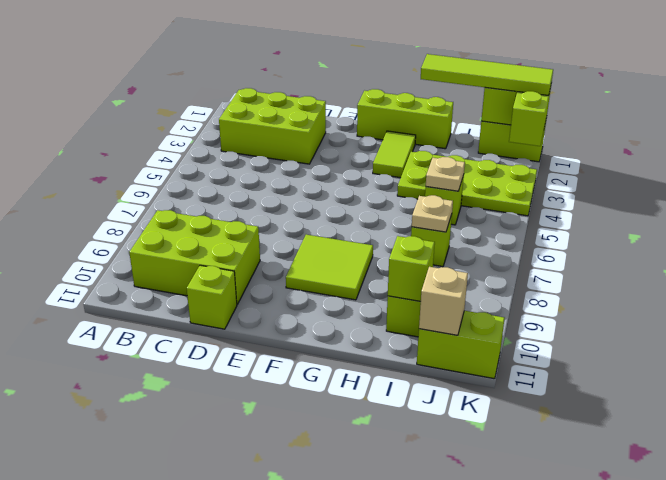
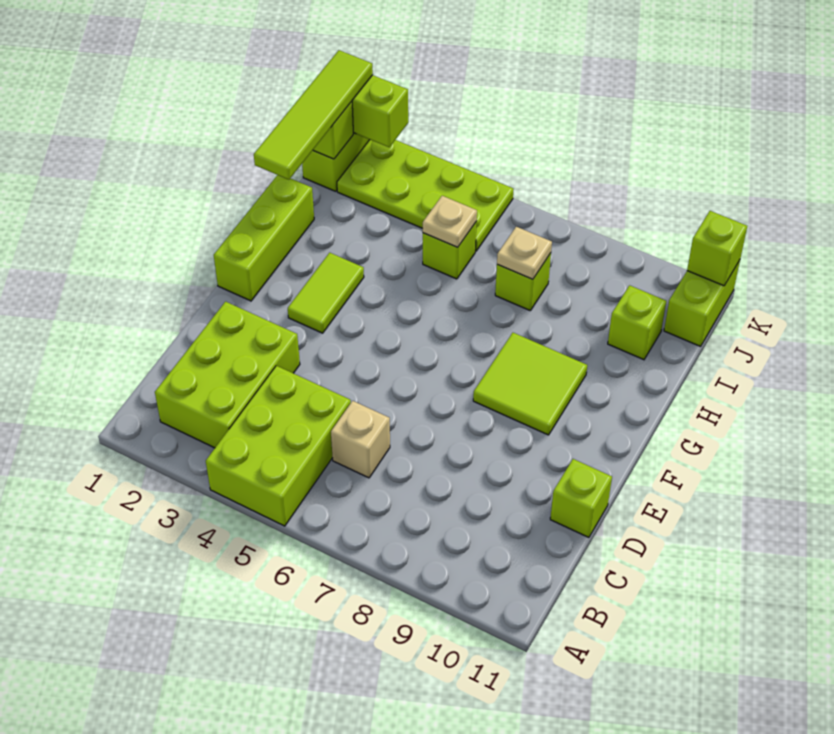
lime brick B9:D10 level 1 -> lime brick A4:C5 level 1
lime tile G2:G3 level 1 -> lime tile F3:G3 level 1
lime plate H3:K4 level 1 -> lime plate J2:K5 level 1
lime brick I10 level 2 -> lime brick K11 level 2
tan brick J11 level 2 -> tan brick C6 level 1

